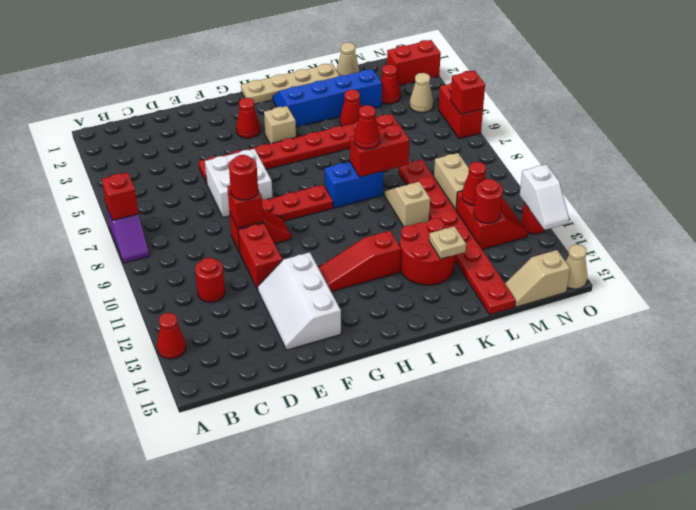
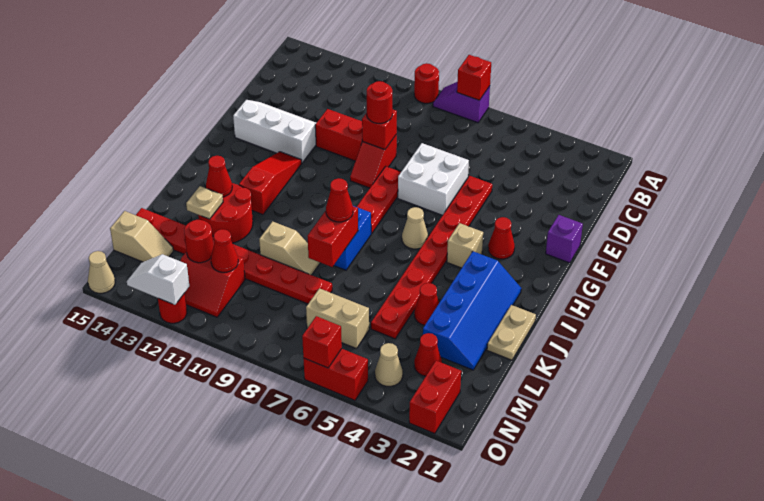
red cone A13 level 1 -> red cone J13 level 2
red round brick C11 level 1 -> red round brick A9 level 1
none -> purple brick F1 level 1
tan plate H1:K1 level 1 -> tan plate J1:K1 level 1
tan cone L1 level 1 -> tan cone H6 level 1
tan brick M9:M10 level 1 -> tan brick M6:M7 level 1
tan slope M15:N15 level 1 top N -> tan slope M14:M15 level 1 top 15

